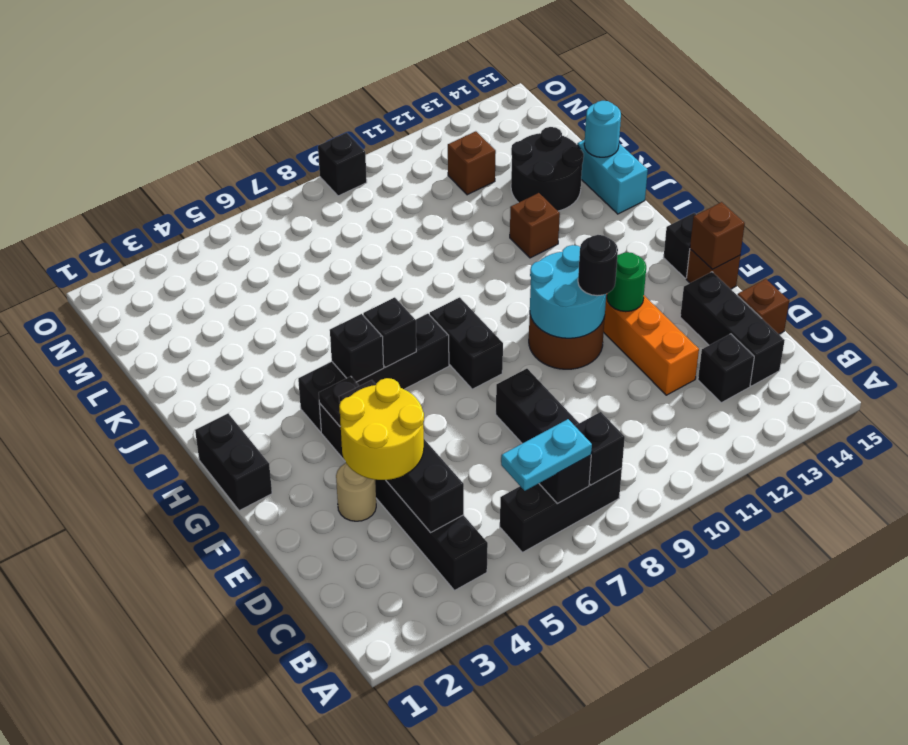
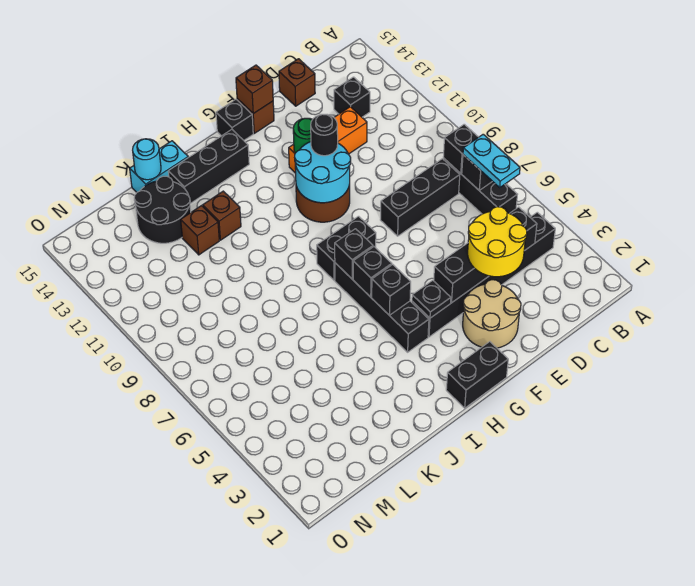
black brick C14:E14 level 1 -> black brick H14:J14 level 1
tan round brick E3 level 1 -> tan round brick E2:F3 level 1
brown brick M12 level 1 -> brown brick K12 level 1
black brick O9 level 1 -> black brick H7 level 2

